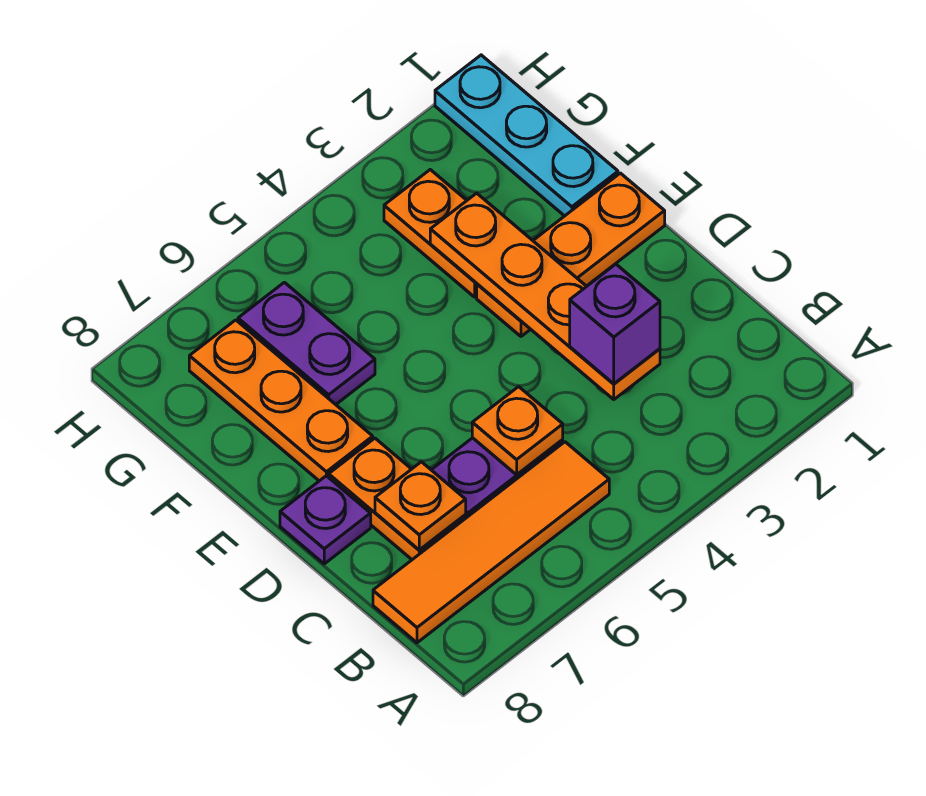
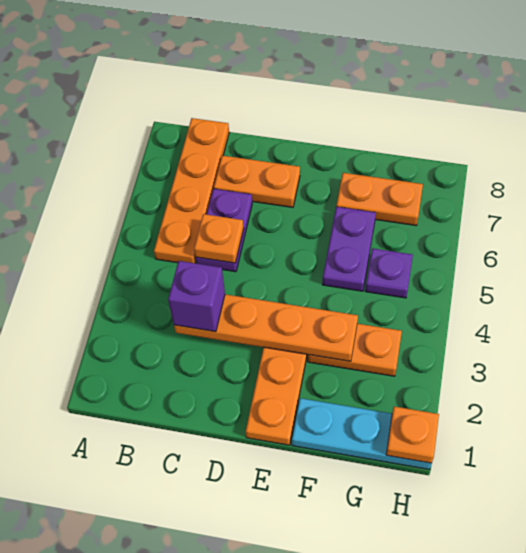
orange tile B5:B8 level 1 -> orange plate B5:B8 level 1
orange plate C7 level 2 -> orange plate H1 level 2
purple plate D8 level 1 -> purple plate G5 level 1
orange plate E7:G7 level 1 -> orange plate F7:G7 level 1
purple plate F6:G6 level 1 -> purple plate F5:F6 level 1

